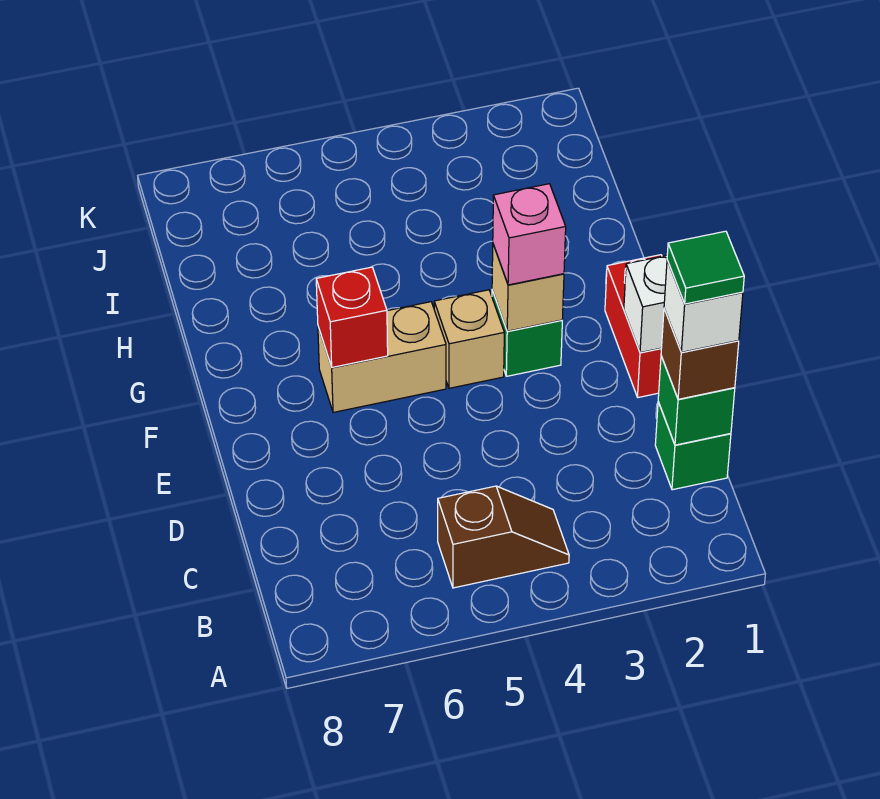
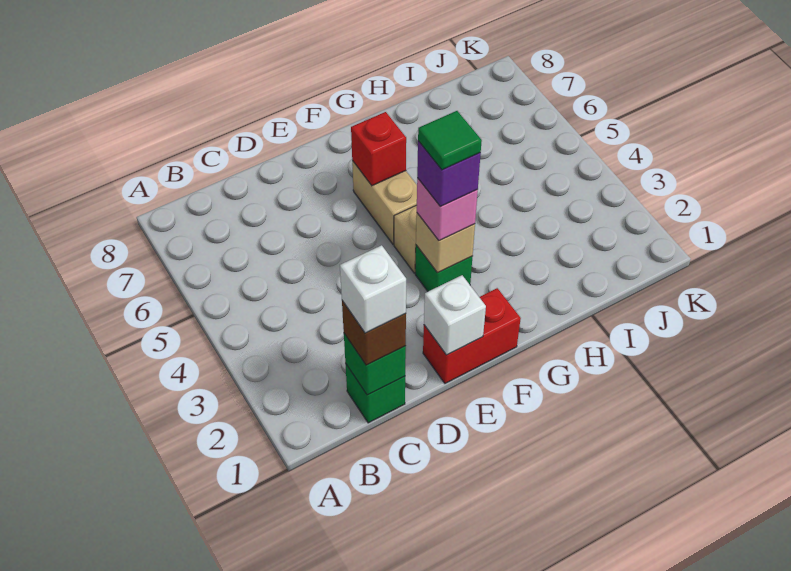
brown slope B4:B5 level 1 top 5 -> none
green tile C1 level 5 -> green tile F3 level 5
none -> purple brick F3 level 4

